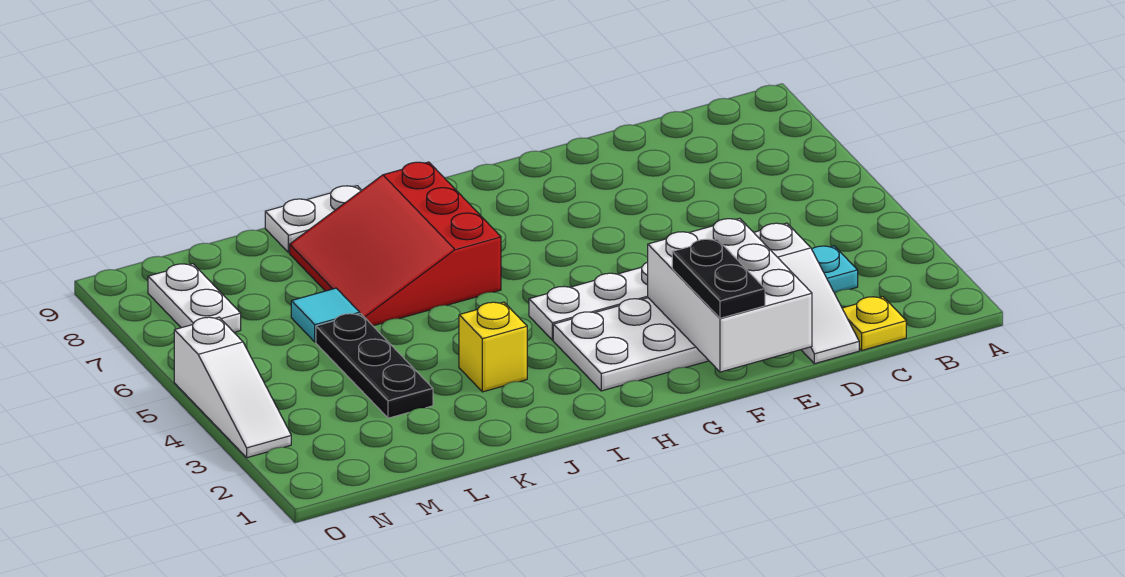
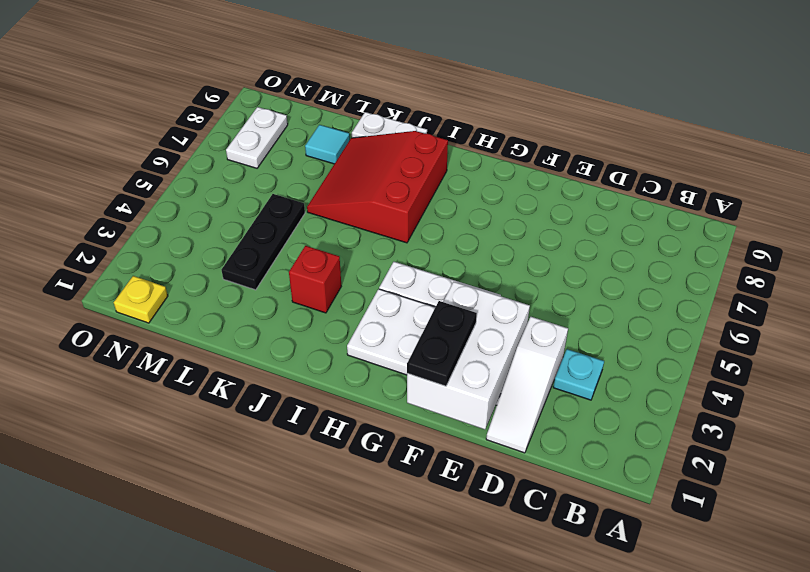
yellow plate C1 level 1 -> yellow plate N1 level 1
yellow brick J3 level 1 -> red brick J3 level 1
cyan tile L6 level 1 -> cyan tile L8 level 1
white slope O3:O5 level 1 top 5 -> none

